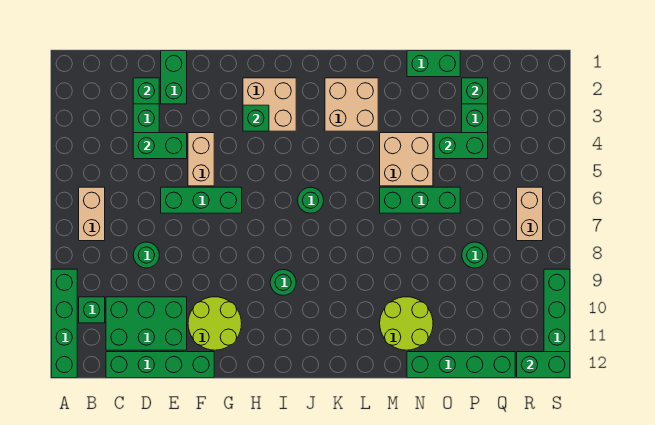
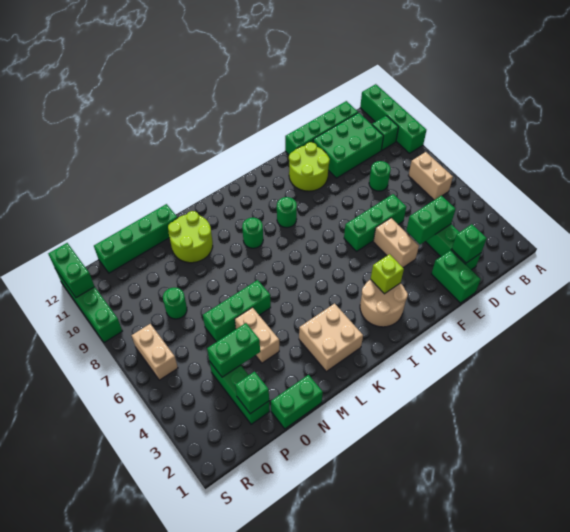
tan brick H2:I3 level 1 -> tan round brick H2:I3 level 1
green brick H3 level 2 -> lime brick H3 level 2
green round brick J6 level 1 -> green round brick K9 level 1
tan brick M4:N5 level 1 -> tan brick N4:N5 level 1
green brick R12:S12 level 2 -> green brick S11:S12 level 2

